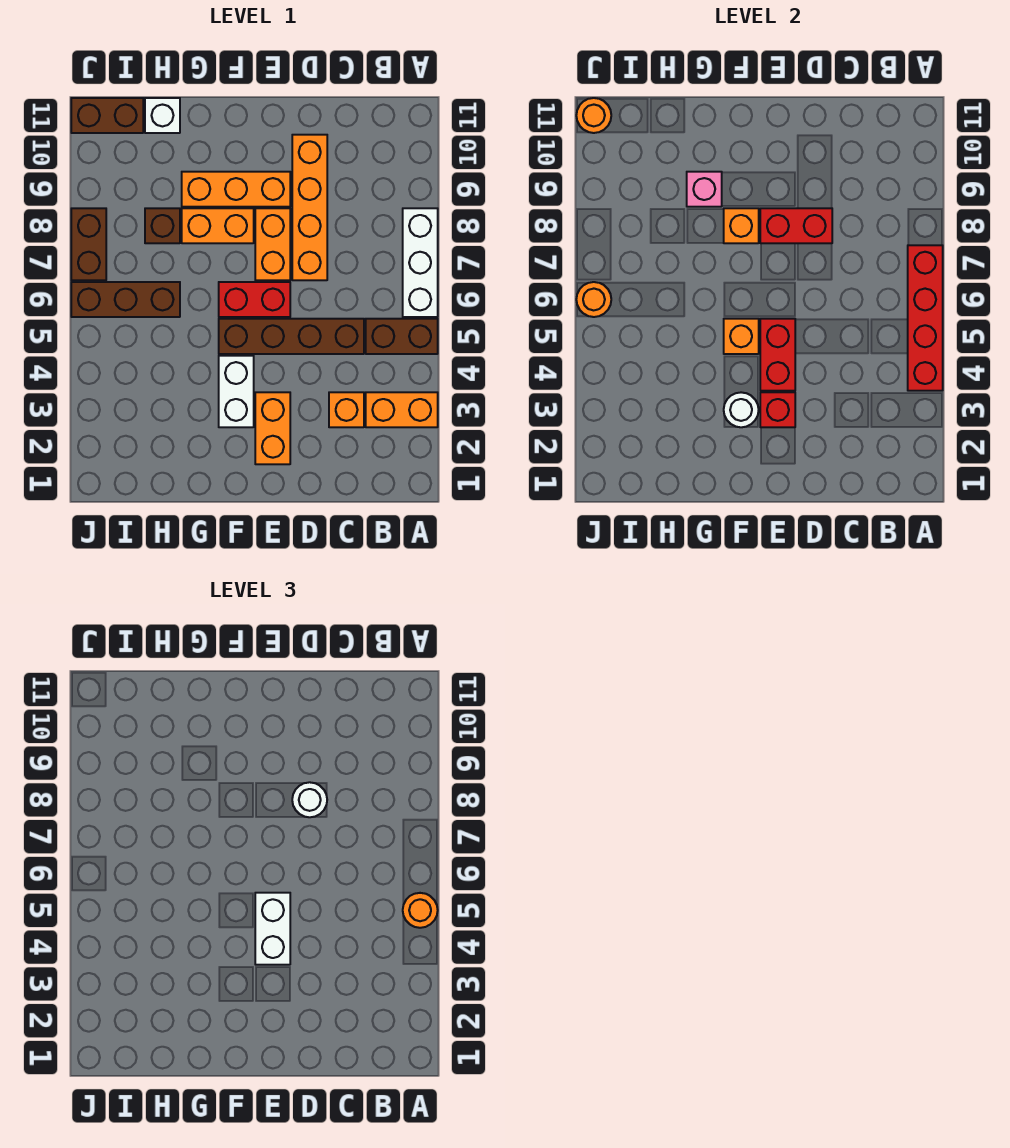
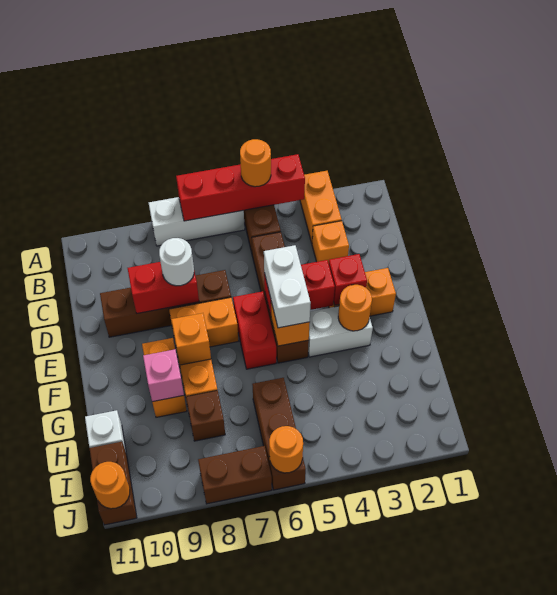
orange brick D7:D10 level 1 -> brown brick D7:D10 level 1
red brick D8:E8 level 2 -> red brick D8:D9 level 2
white brick E4:E5 level 3 -> white brick E5:F5 level 3
orange brick E9:G9 level 1 -> orange brick F9:G9 level 1
white round brick F3 level 2 -> orange round brick F3 level 2

